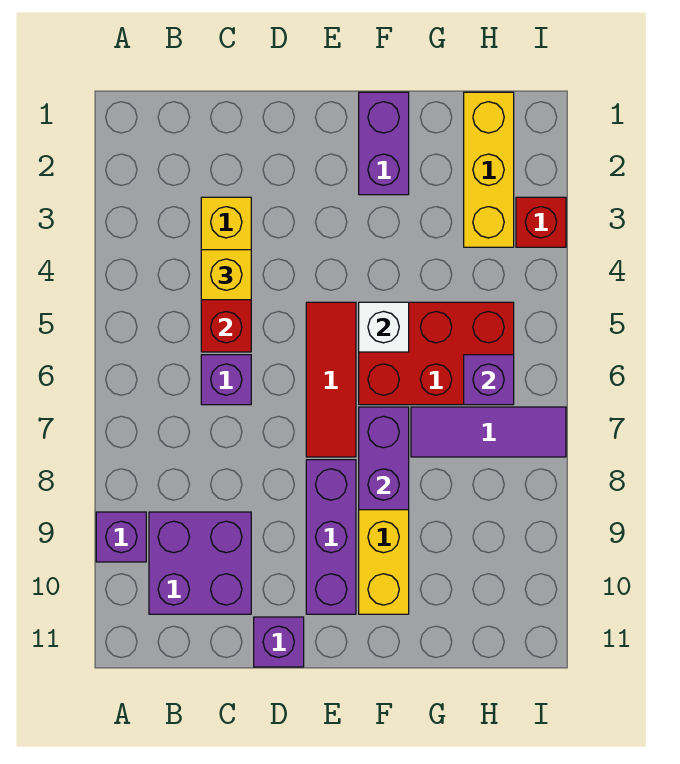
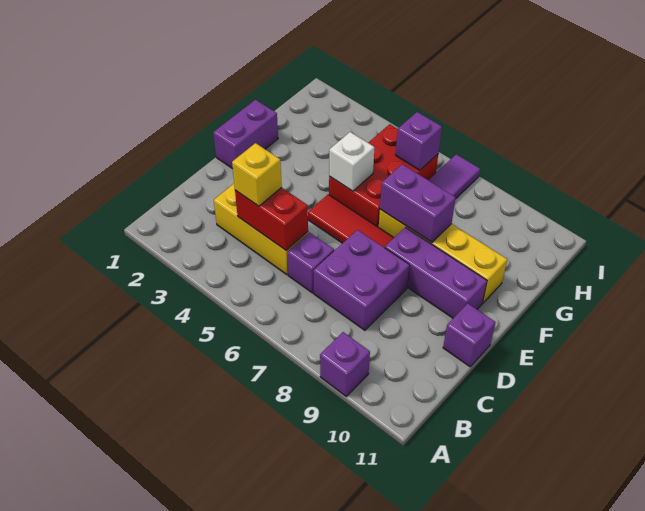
purple brick B9:C10 level 1 -> purple brick C7:D8 level 1
purple brick F1:F2 level 1 -> purple brick E1:F1 level 1
yellow brick H1:H3 level 1 -> none
red brick I3 level 1 -> none

